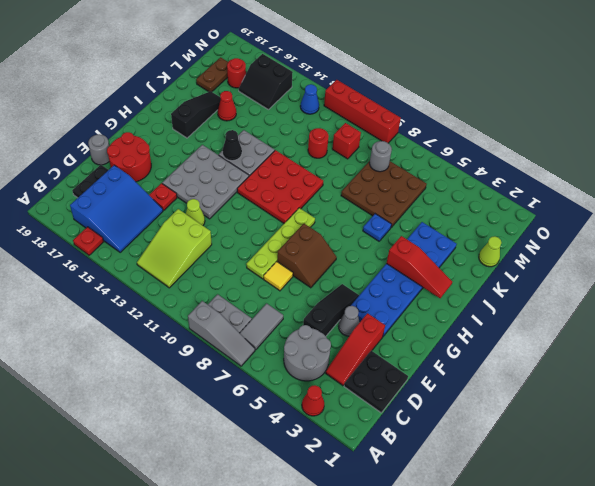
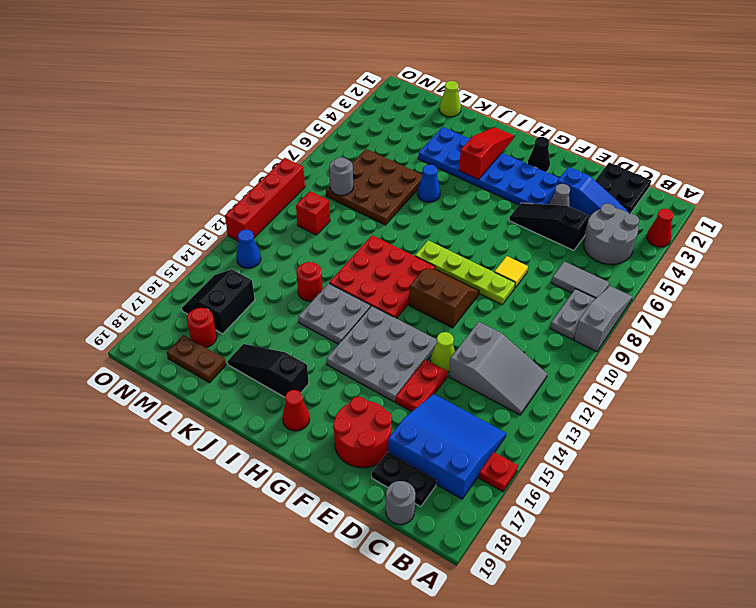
lime slope B12:D13 level 1 top D -> grey slope B12:D13 level 1 top D
red slope C3:E3 level 1 top E -> blue slope C3:E3 level 1 top E
red plate E15 level 1 -> red plate E14:E15 level 1
grey round brick E19 level 1 -> grey round brick C19 level 1
brown slope F7:G8 level 1 top 8 -> brown slope F10:G11 level 1 top 11
black cone I14 level 2 -> black cone G2 level 1
blue plate J6 level 1 -> blue cone J6 level 1
red cone K16 level 1 -> red cone H18 level 1
red round brick L11 level 1 -> red round brick K13 level 1
black slope M15:N16 level 1 top N -> black slope M15:N16 level 1 top M

